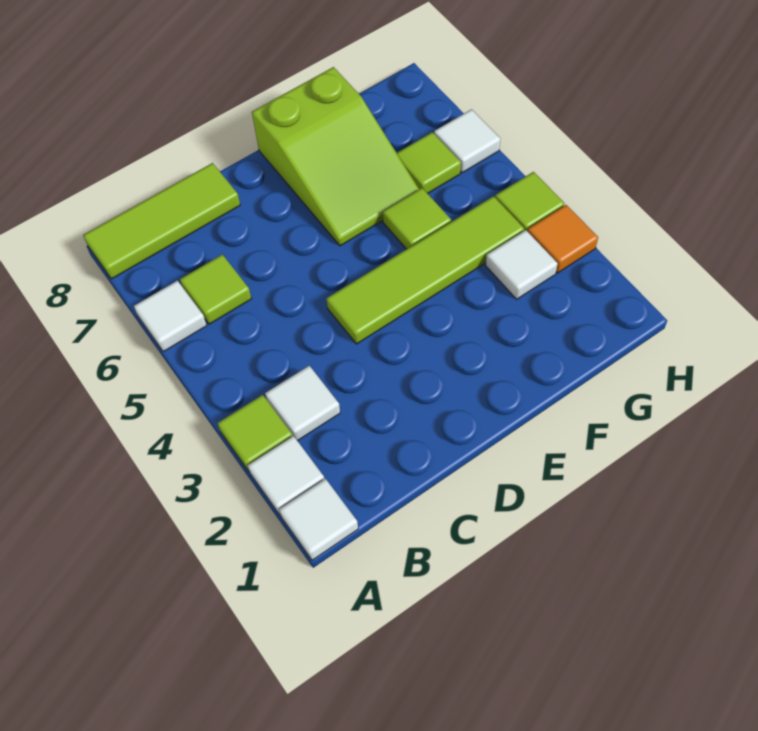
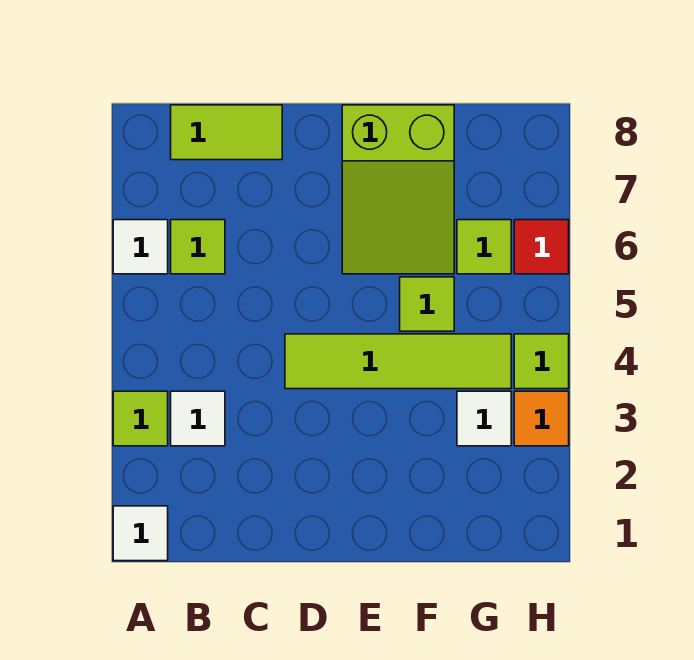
white tile A2 level 1 -> none
lime tile A8:C8 level 1 -> lime tile B8:C8 level 1
white tile H6 level 1 -> red tile H6 level 1

